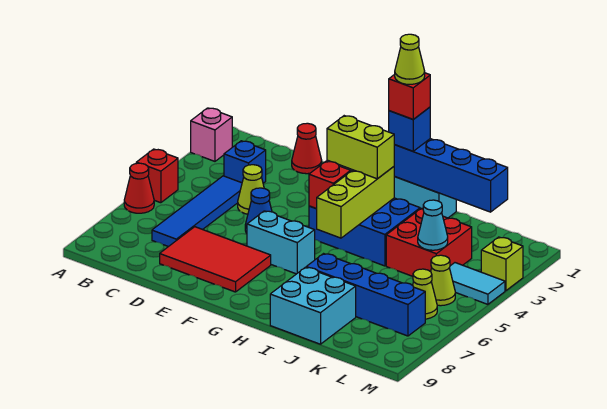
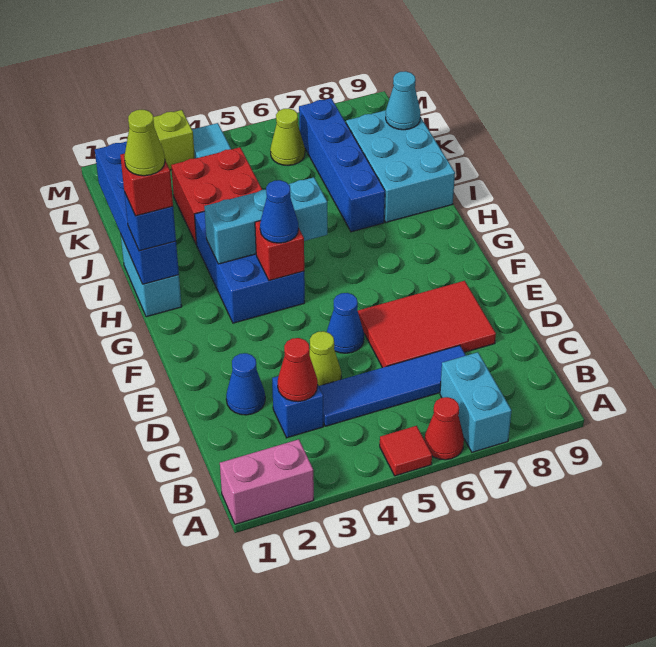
pink brick A2 level 1 -> pink brick A1:A2 level 1
red brick A5 level 1 -> red tile A5 level 1
red cone D1 level 1 -> red cone C3 level 2
none -> blue cone D2 level 1
red tile D7:F8 level 1 -> red tile D6:E8 level 1
cyan brick F6:G6 level 1 -> cyan brick A7:B7 level 1
lime brick G3:H3 level 3 -> none
none -> blue cone G4 level 3
lime brick H3:H5 level 2 -> cyan brick H3:H5 level 2
cyan brick I8:J9 level 1 -> cyan brick I8:K9 level 1
cyan cone K4 level 2 -> cyan cone K9 level 2
lime cone L5 level 1 -> none

